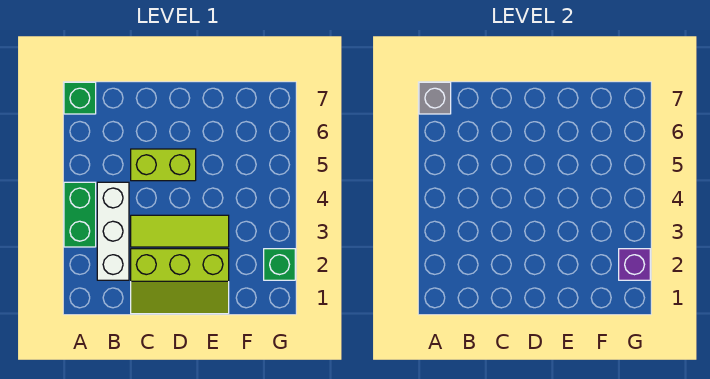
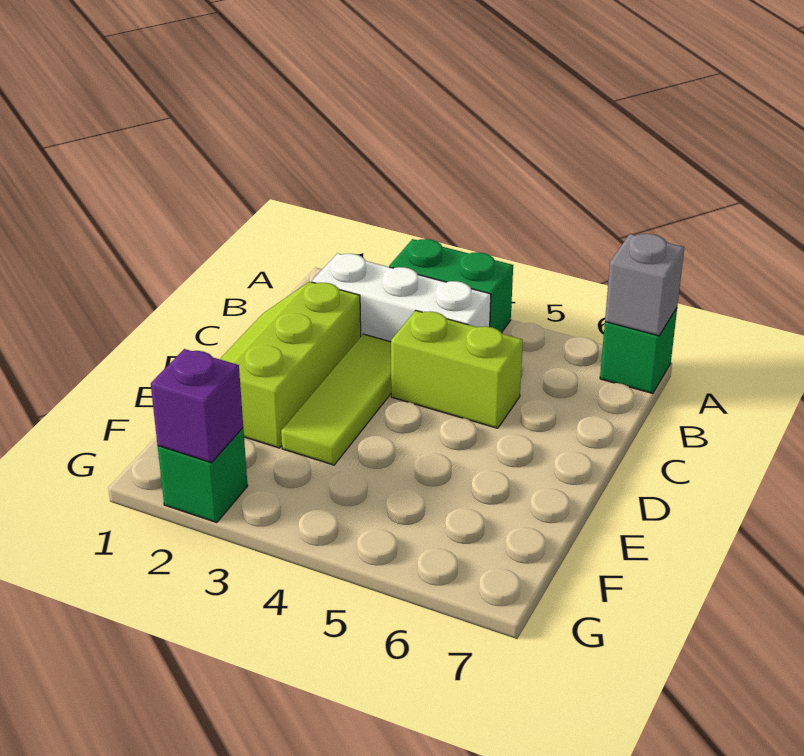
lime brick C5:D5 level 1 -> lime brick C4:C5 level 1

